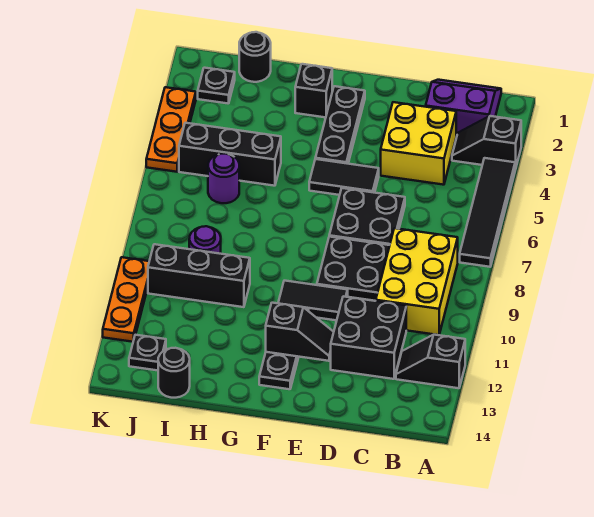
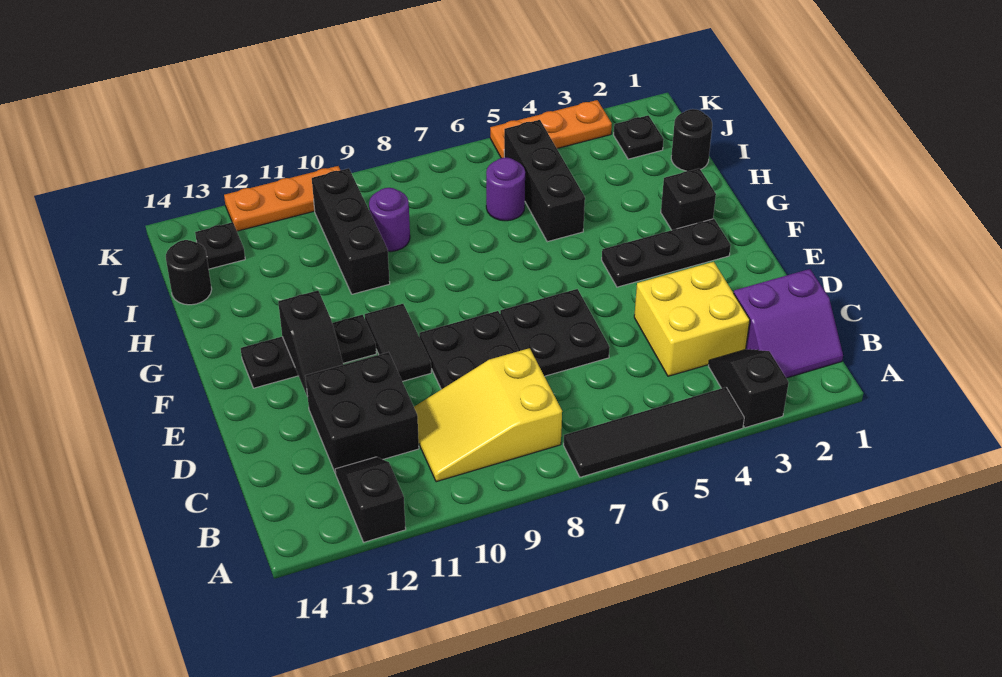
purple slope B1:C2 level 1 top 2 -> purple slope B1:C2 level 1 top C
yellow brick B8:C10 level 1 -> yellow slope B8:C10 level 1 top 8
black tile E5:F5 level 1 -> none

